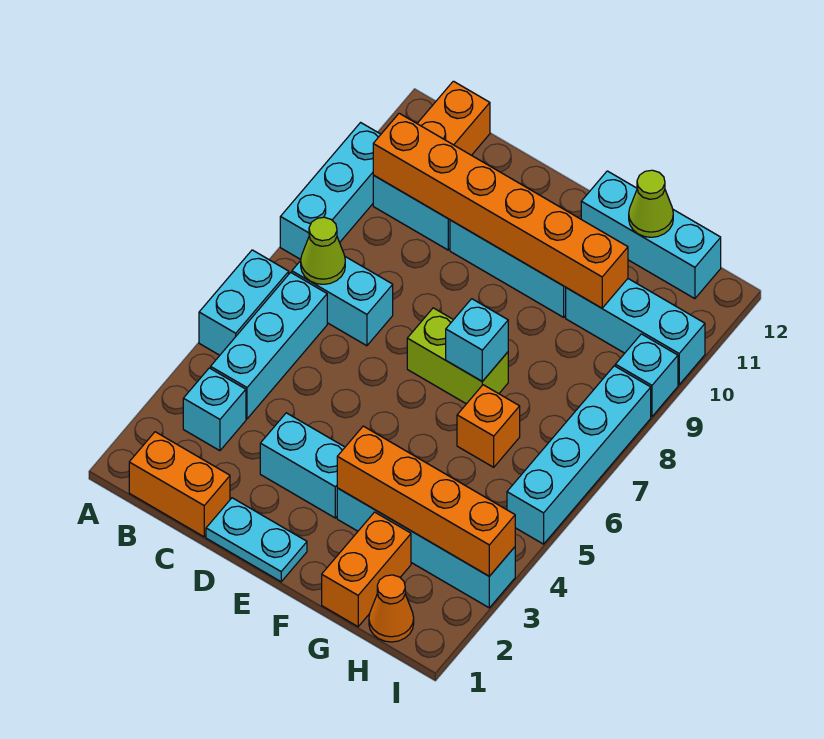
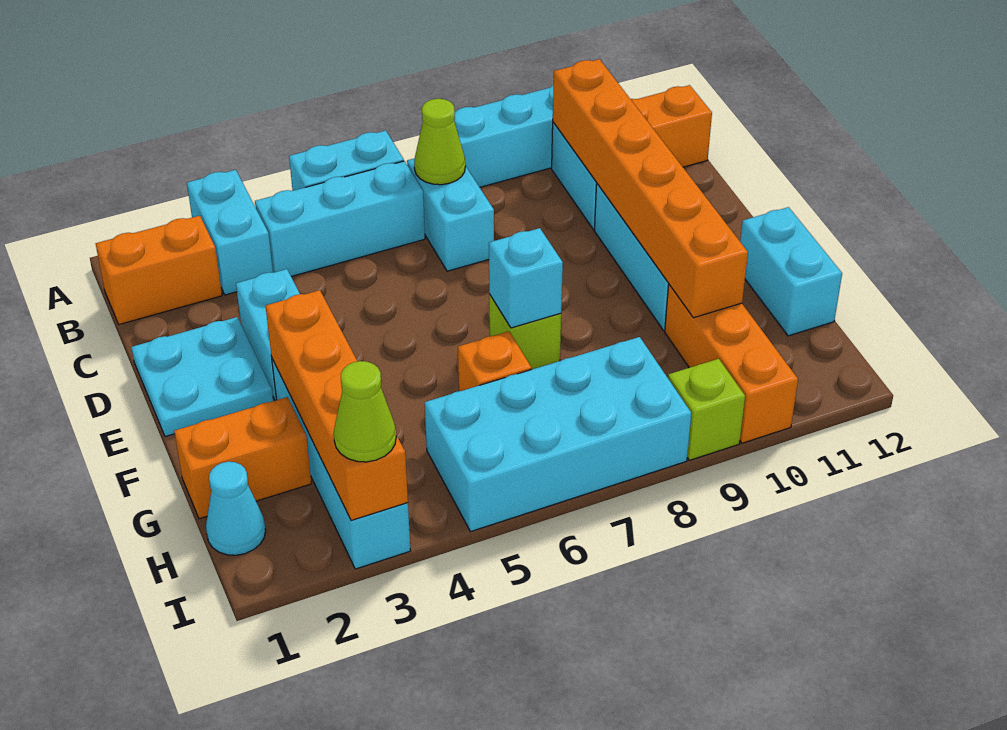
orange brick B1:C1 level 1 -> orange brick B1:B2 level 1
cyan brick B3 level 1 -> cyan brick A3:B3 level 1
cyan plate D1:E1 level 1 -> cyan plate D1:E2 level 1
lime brick E7:F7 level 1 -> lime brick F7 level 1
cyan brick F12:H12 level 1 -> cyan brick F12:G12 level 1
cyan brick G10:I10 level 1 -> orange brick G10:I10 level 1
lime cone G12 level 2 -> lime cone I3 level 3
orange cone H1 level 1 -> cyan cone H1 level 1
cyan brick I5:I8 level 1 -> cyan brick H5:I8 level 1
cyan brick I9 level 1 -> lime brick I9 level 1

